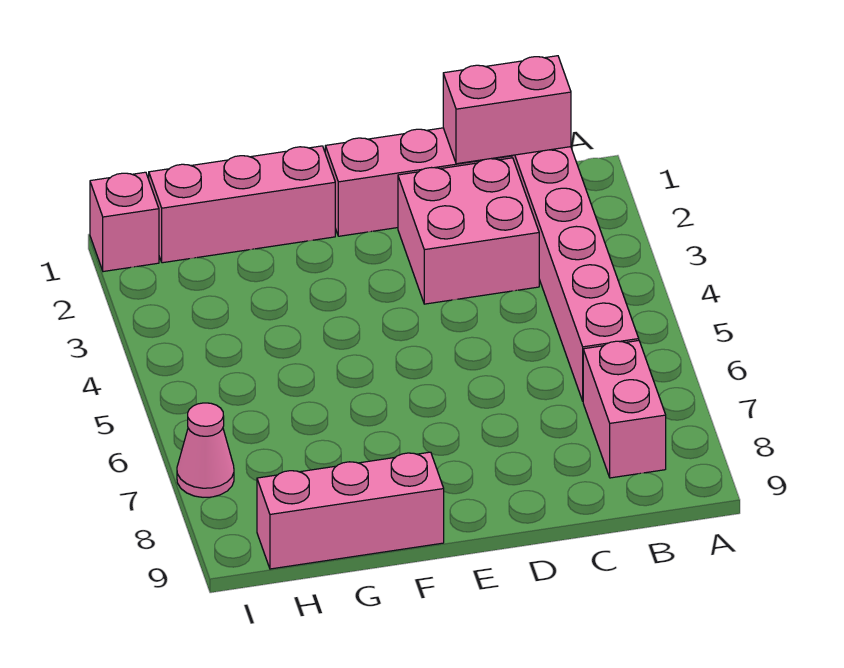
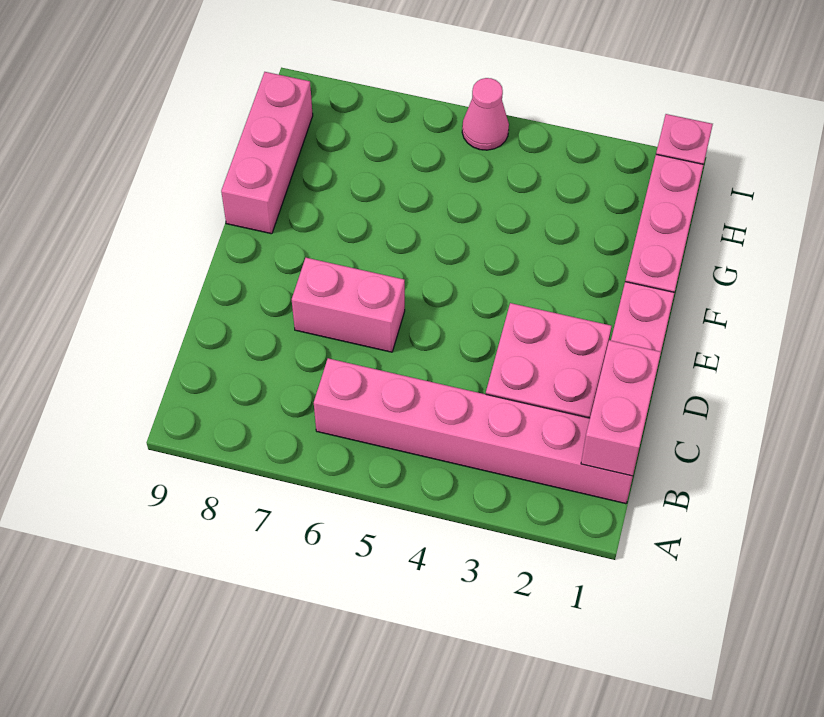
pink brick B7:B8 level 1 -> pink brick D6:D7 level 1
pink cone I7 level 1 -> pink cone I5 level 1

